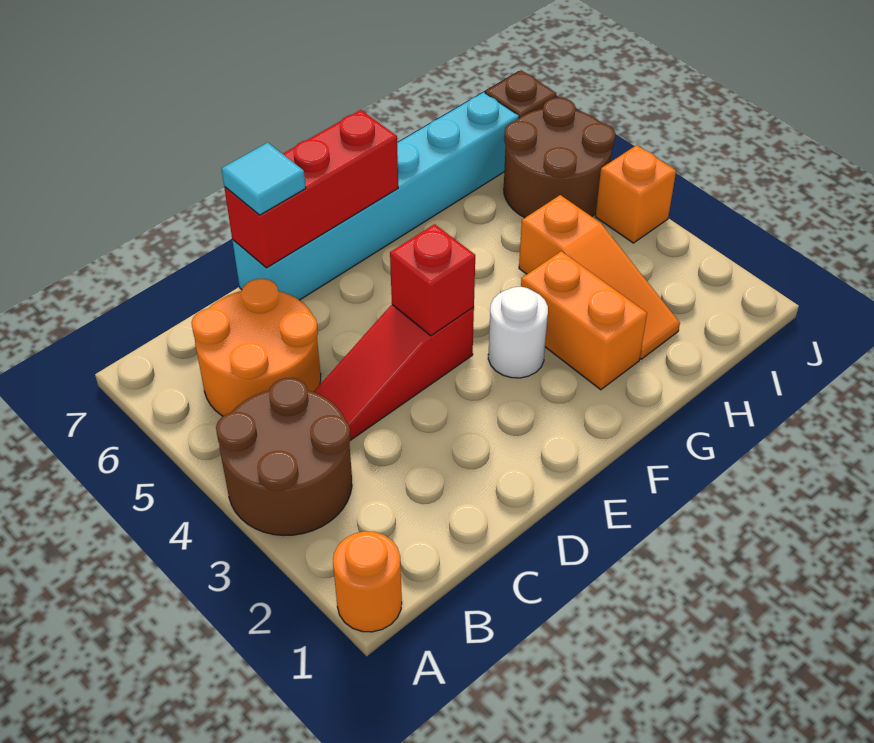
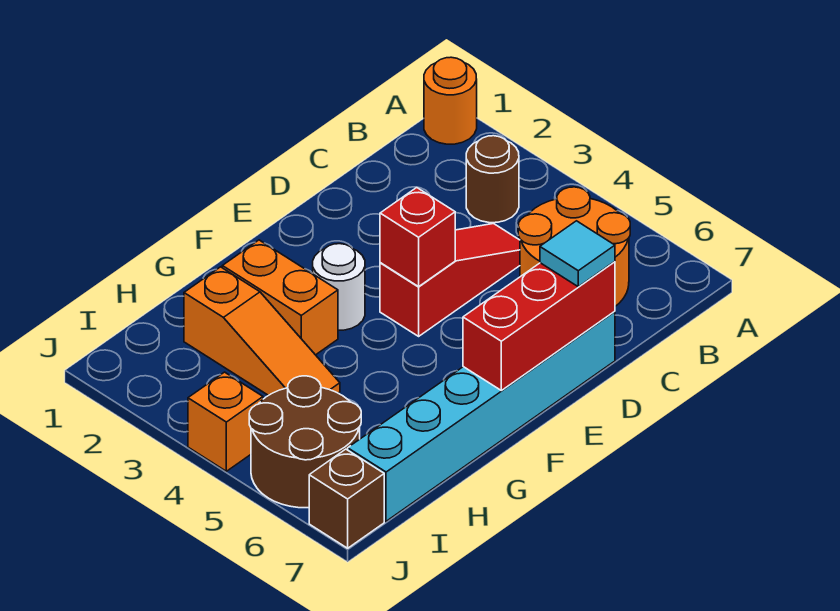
brown round brick A3:B4 level 1 -> brown round brick B3 level 1
orange slope H2:H4 level 1 top 4 -> orange slope H2:H4 level 1 top 2

